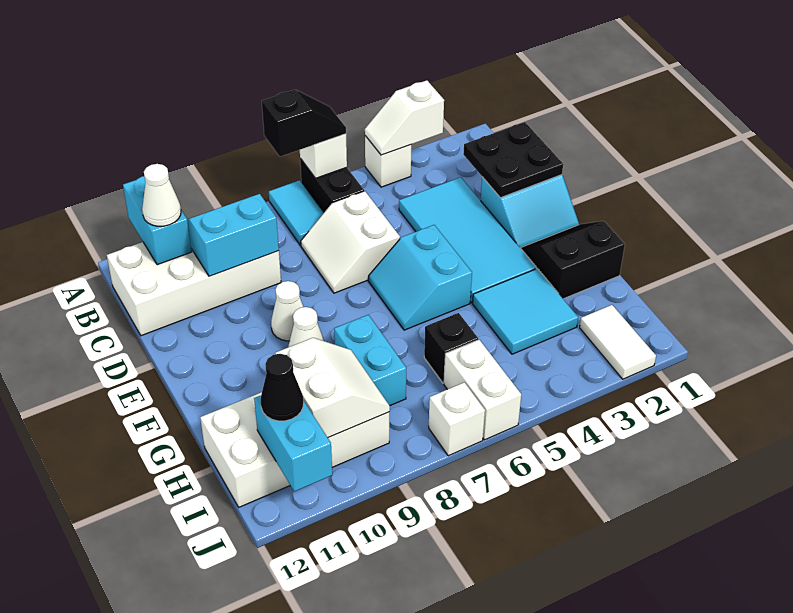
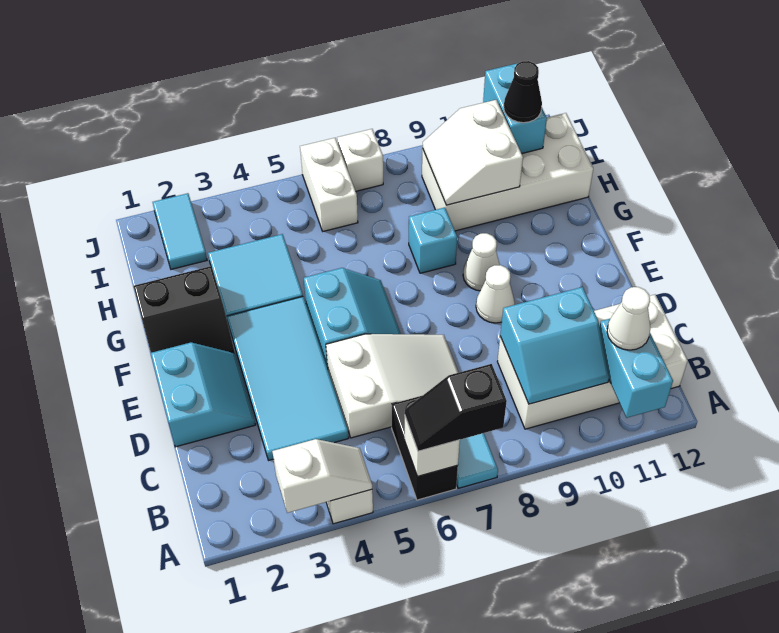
black plate C1:D2 level 2 -> none
white slope C6:D7 level 1 top 6 -> white slope C5:D7 level 1 top 5
cyan slope D1:E2 level 1 top D -> cyan slope D1:E2 level 1 top 1
cyan brick G8:H8 level 1 -> cyan brick G8 level 1
black brick H6 level 1 -> none
white tile I2:J2 level 1 -> cyan tile I2:J2 level 1

